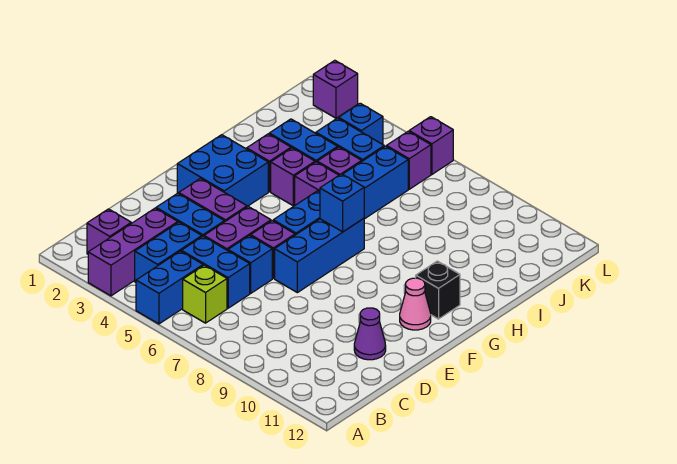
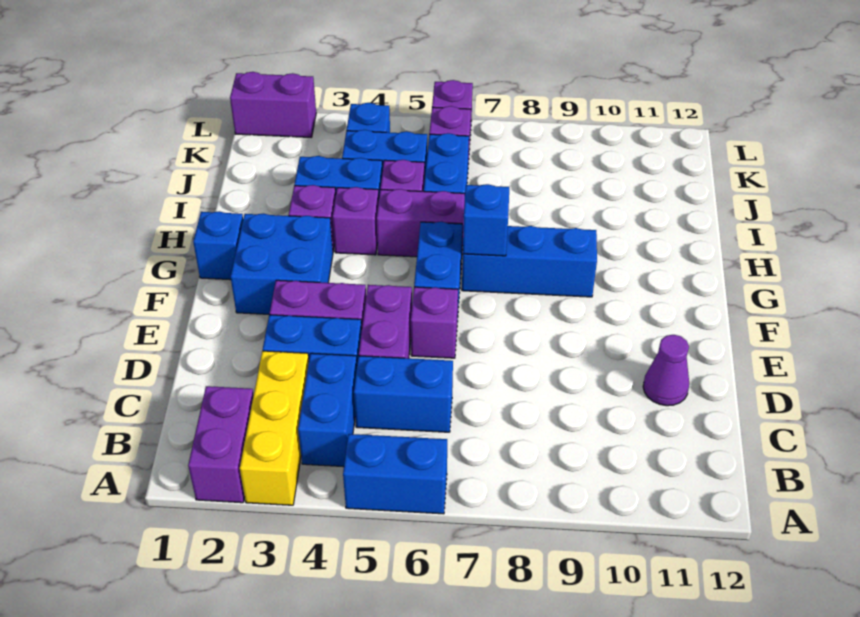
purple brick A3:C3 level 1 -> yellow brick A3:C3 level 1
blue brick A5:B5 level 1 -> blue brick A5:A6 level 1
purple brick B2 level 1 -> purple brick A2:B2 level 1
lime brick B6 level 1 -> none
blue brick D6 level 1 -> blue brick G1 level 1
blue brick E7:G7 level 1 -> blue brick G7:G9 level 1
pink cone F11 level 1 -> none
black brick G11 level 1 -> none
purple brick L2 level 1 -> purple brick L1:L2 level 1

